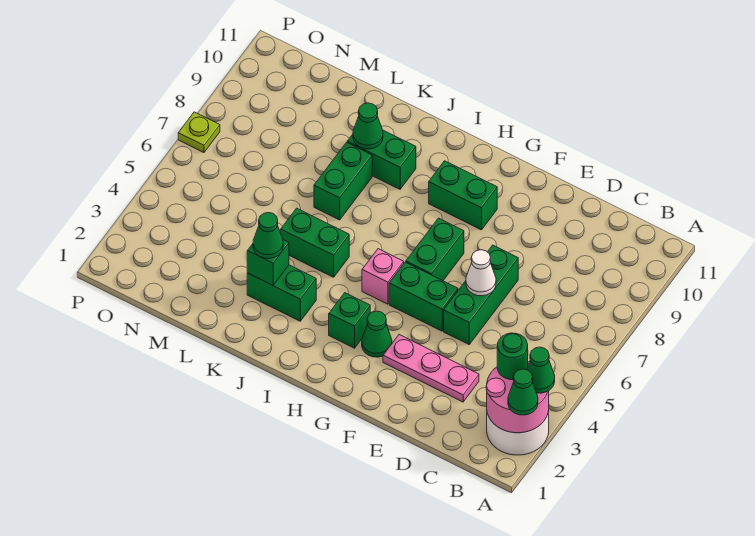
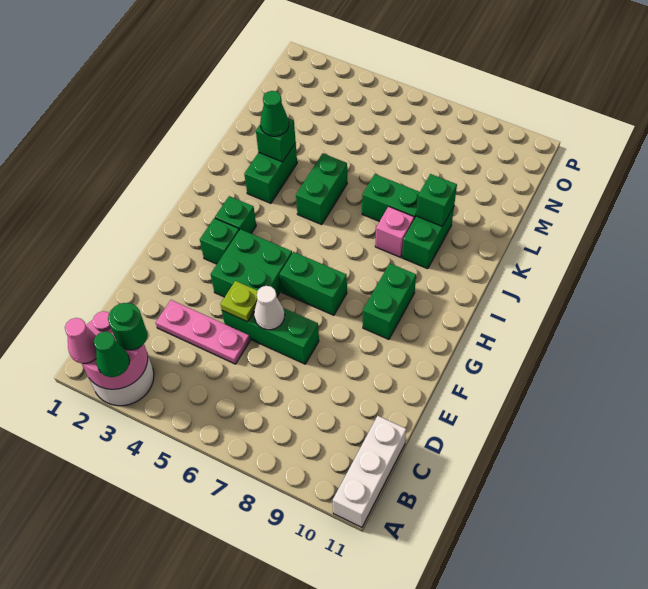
green cone A2 level 3 -> pink cone A2 level 3
none -> white brick A11:C11 level 1
pink plate D3:F3 level 1 -> pink plate D3:D5 level 1
green brick F5:G5 level 1 -> green brick F4:G5 level 1
green cone G3 level 1 -> green brick G3 level 1
pink brick H5 level 1 -> pink brick J8 level 1
green cone K9 level 2 -> green brick K9 level 2
lime plate P7 level 1 -> lime plate E5 level 2

